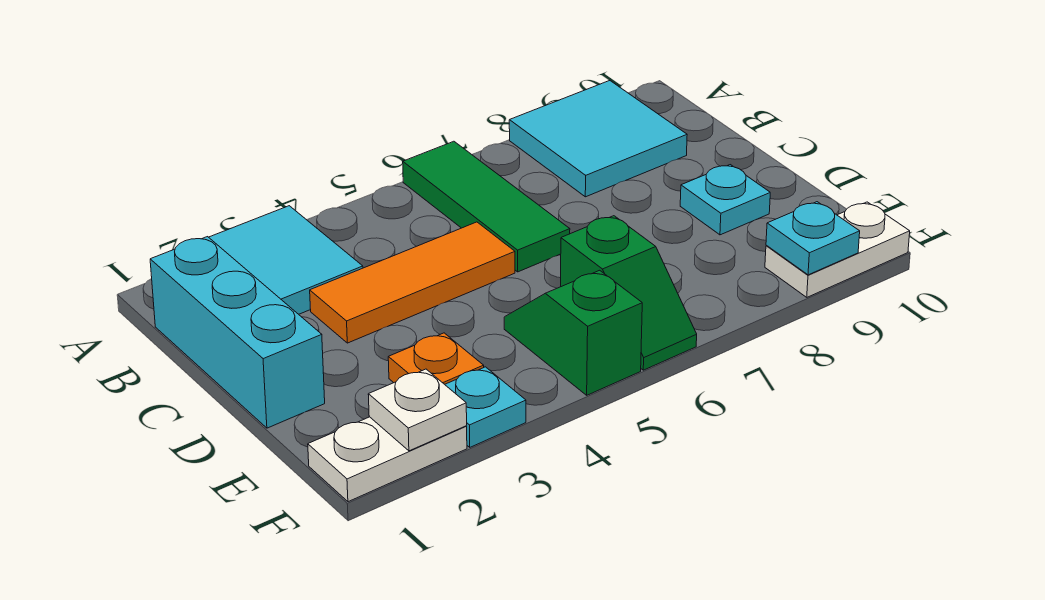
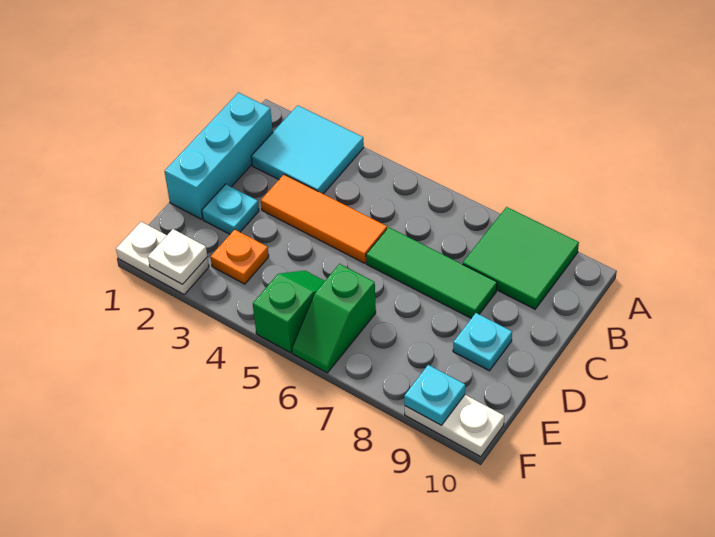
green tile A6:C6 level 1 -> green tile C6:C8 level 1
cyan tile A8:B9 level 1 -> green tile A8:B9 level 1
cyan plate F3 level 1 -> cyan plate D2 level 1

